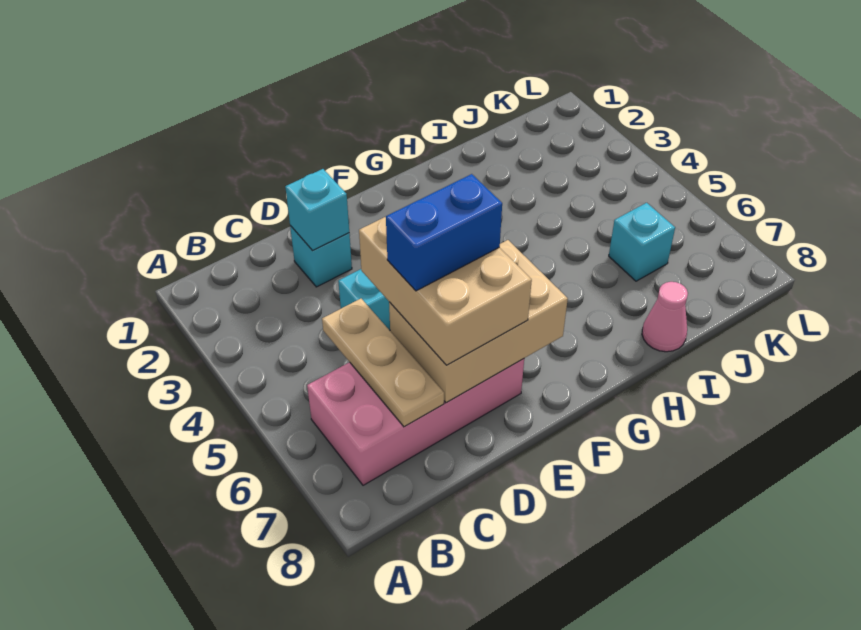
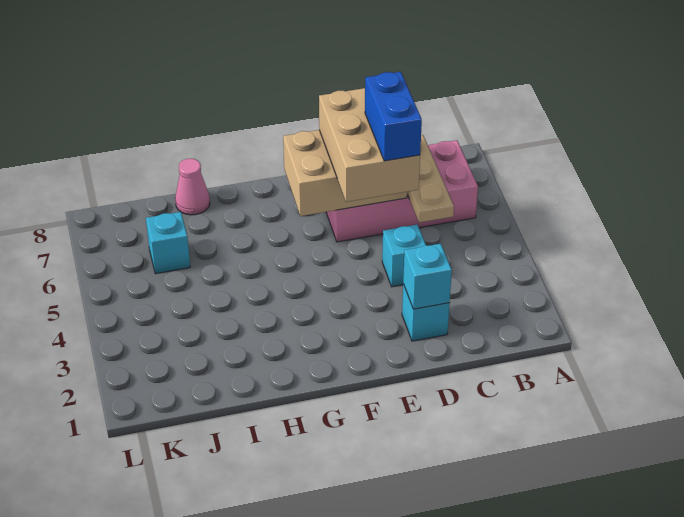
blue brick D6:E6 level 4 -> blue brick D5:D6 level 4

